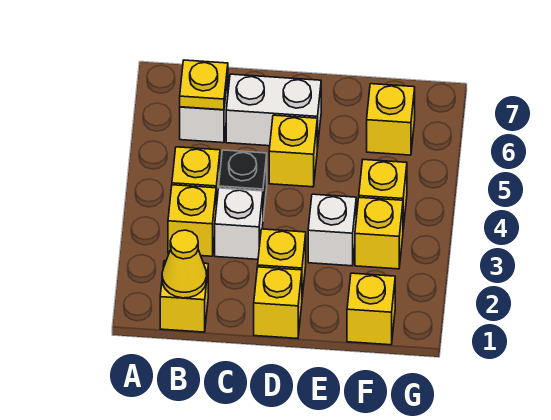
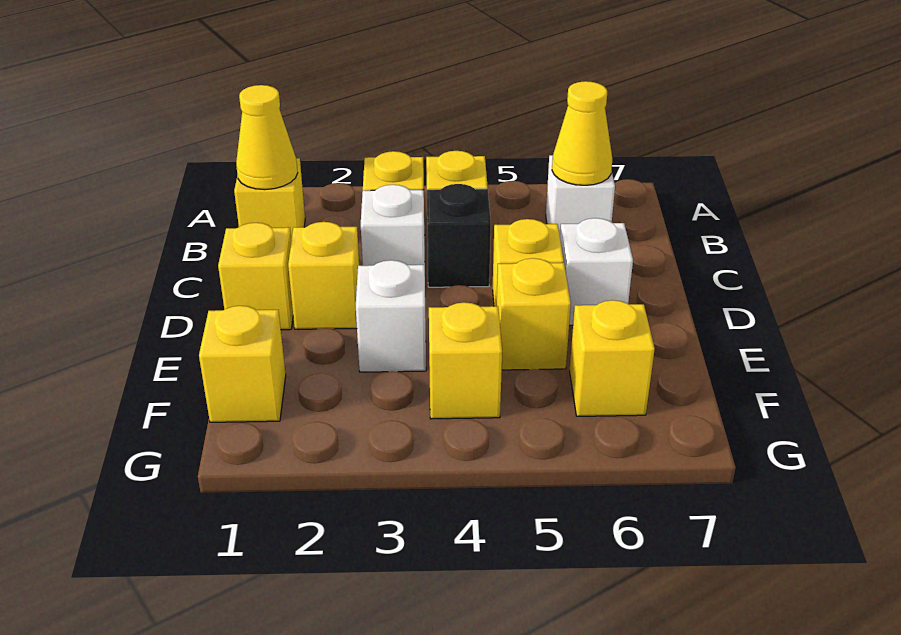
yellow plate B6 level 2 -> yellow cone B6 level 2
white brick C6:D6 level 1 -> white brick D6 level 1
yellow brick F3 level 1 -> yellow brick E5 level 1

